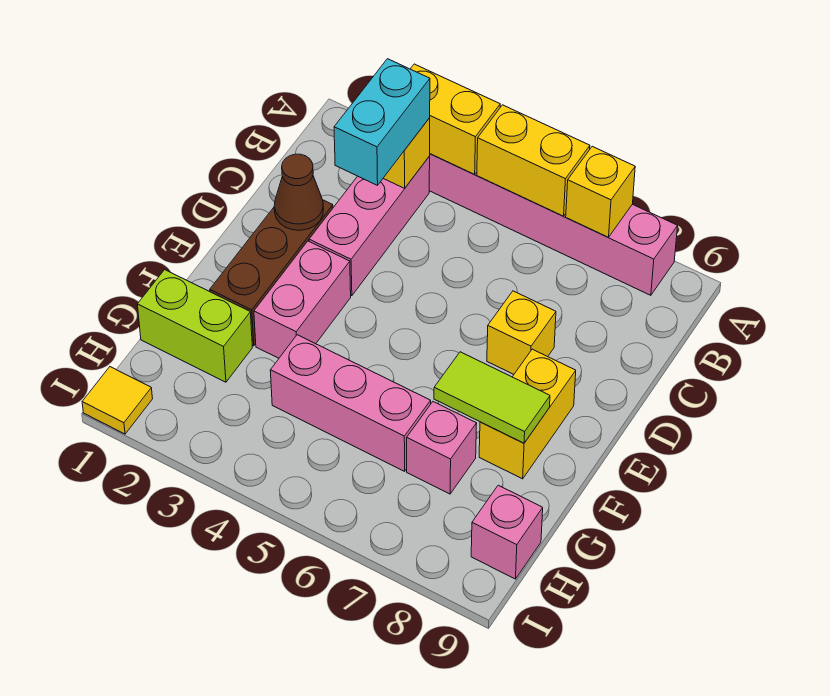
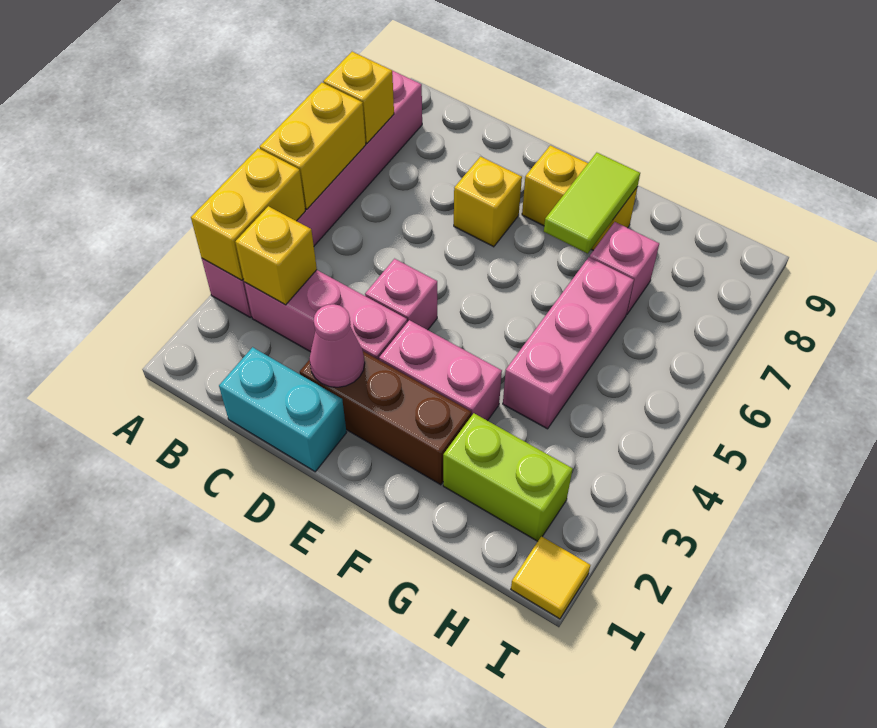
cyan brick B3:C3 level 3 -> cyan brick C1:D1 level 1
brown cone D2 level 2 -> pink cone D2 level 2
lime brick G1:G2 level 1 -> lime brick G2:H2 level 1
pink brick H9 level 1 -> pink brick D4 level 1

